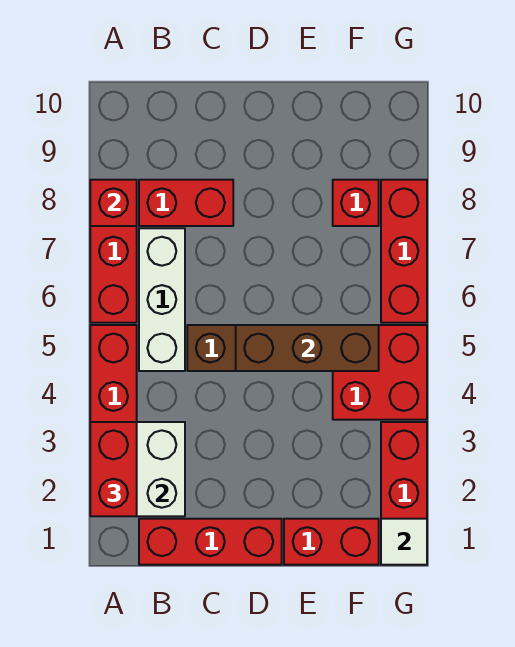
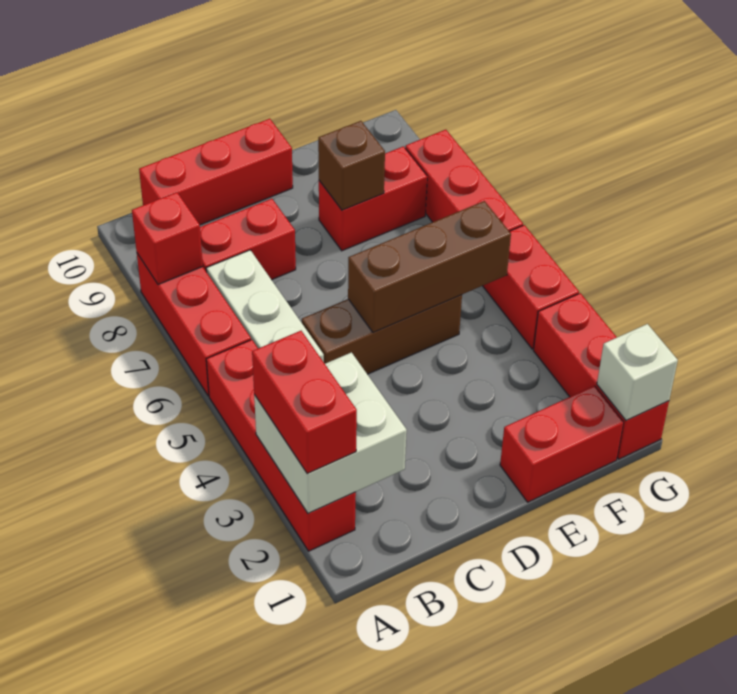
red brick B1:D1 level 1 -> red brick B10:D10 level 1
none -> brown brick E8 level 2
red brick F4:G5 level 1 -> red brick G4:G5 level 1
red brick F8 level 1 -> red brick E8:F8 level 1
white tile G1 level 2 -> white brick G1 level 2

